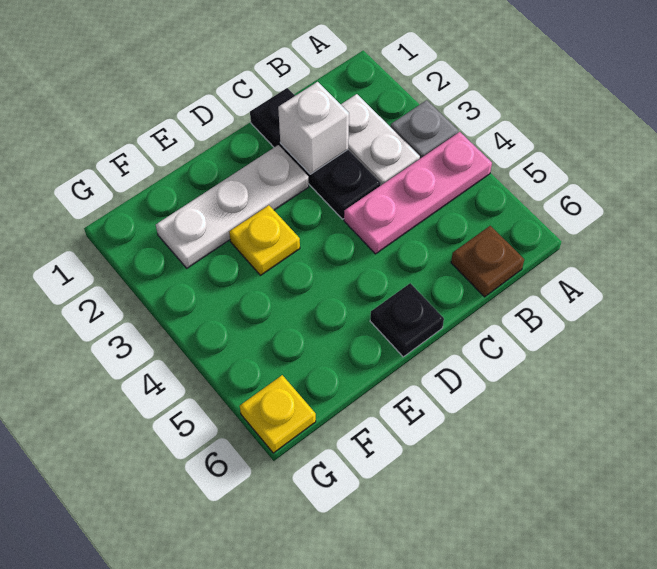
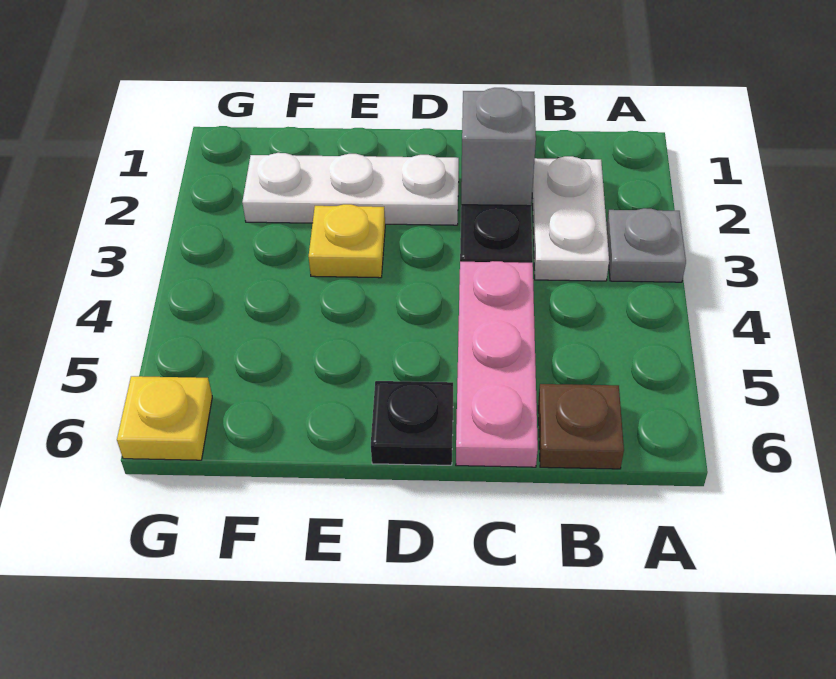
pink plate A4:C4 level 1 -> pink plate C4:C6 level 1
white brick C2 level 2 -> grey brick C2 level 2

